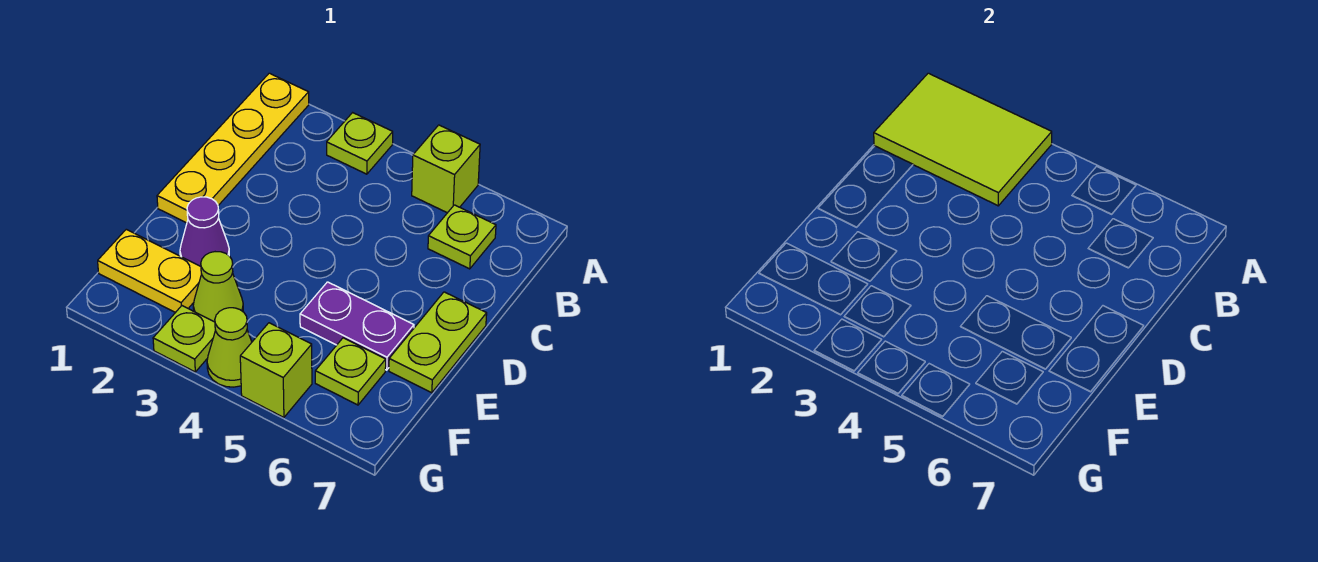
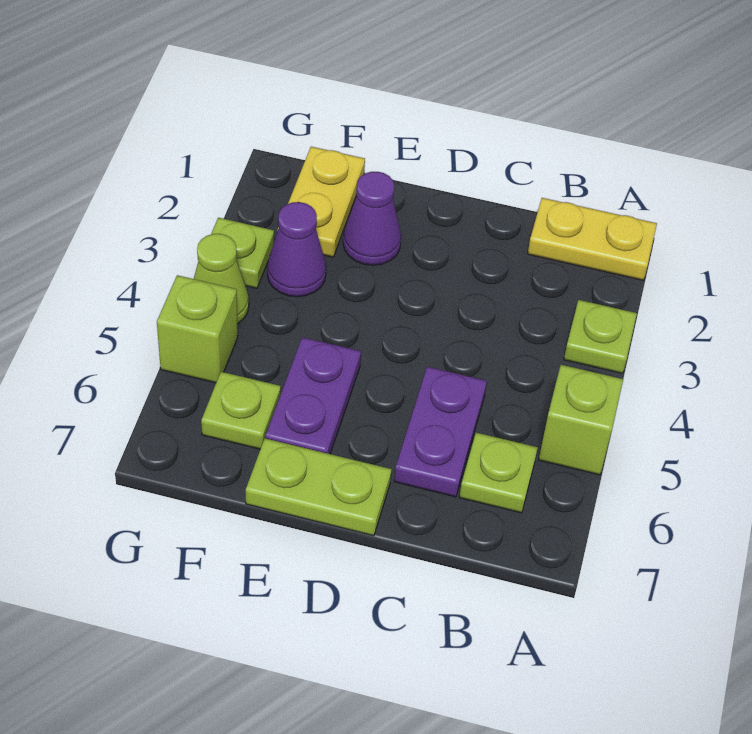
yellow plate A1:D1 level 1 -> yellow plate A1:B1 level 1
lime tile A1:B3 level 2 -> none
none -> purple plate C5:C6 level 1
lime cone F3 level 1 -> purple cone F3 level 1

